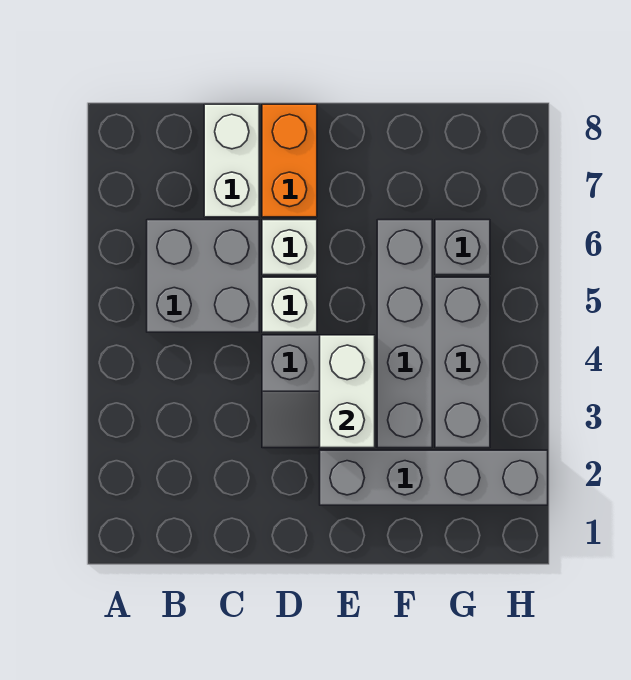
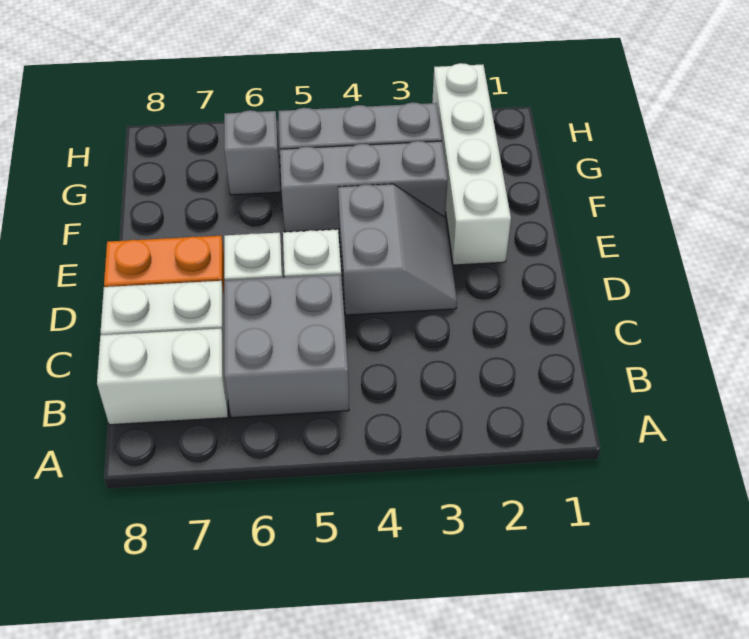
grey brick E2:H2 level 1 -> white brick E2:H2 level 1
white brick E3:E4 level 2 -> white brick B7:B8 level 1
grey brick F3:F6 level 1 -> grey brick F3:F5 level 1

